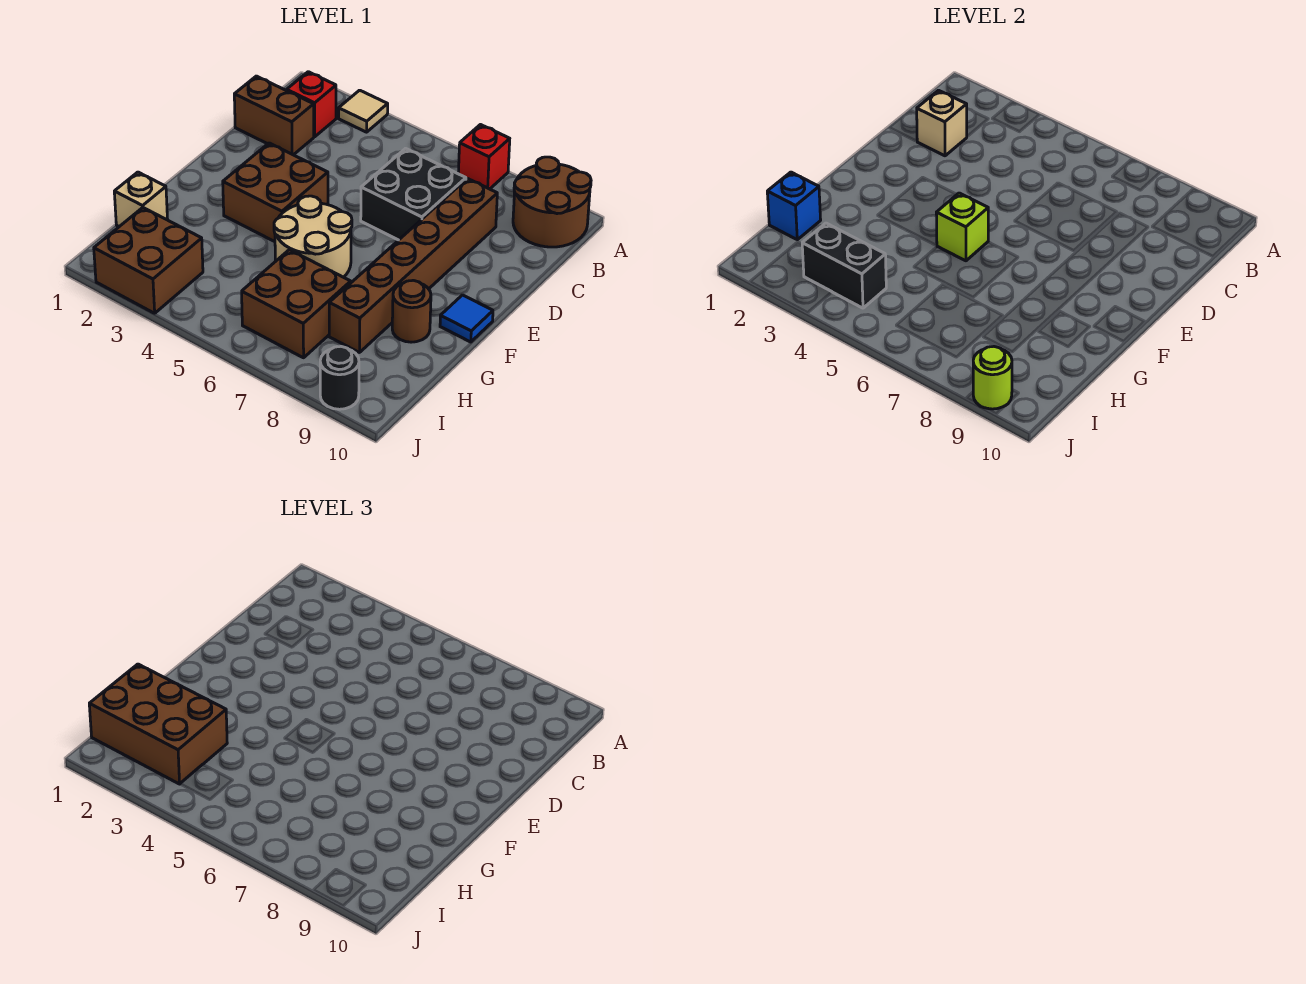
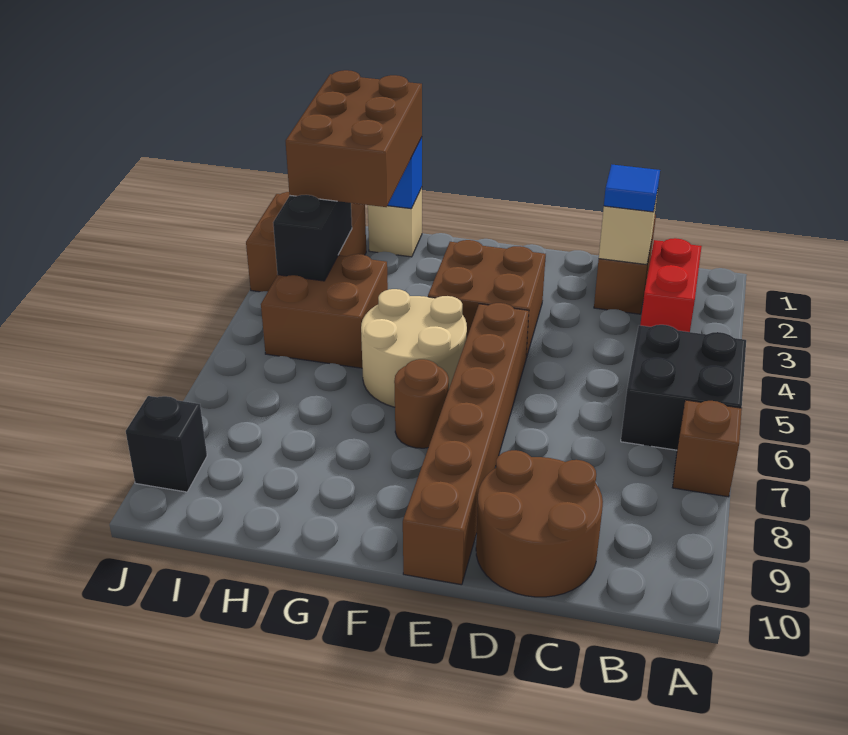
tan tile A3 level 1 -> none
red brick A7 level 1 -> brown brick A7 level 1
brown round brick A9:B10 level 1 -> brown round brick C9:D10 level 1
red brick B2 level 1 -> red brick B2:B3 level 1
black brick C6:D7 level 1 -> black brick A5:B6 level 1
brown brick C8:H8 level 1 -> brown brick E5:E10 level 1
lime brick F5 level 2 -> none
blue tile F10 level 1 -> blue tile C2 level 3
brown round brick G9 level 1 -> brown round brick F7 level 1
brown brick H6:I7 level 1 -> brown brick H4:I5 level 1
black round brick J9 level 1 -> black brick J9 level 1
lime round brick J9 level 2 -> none

